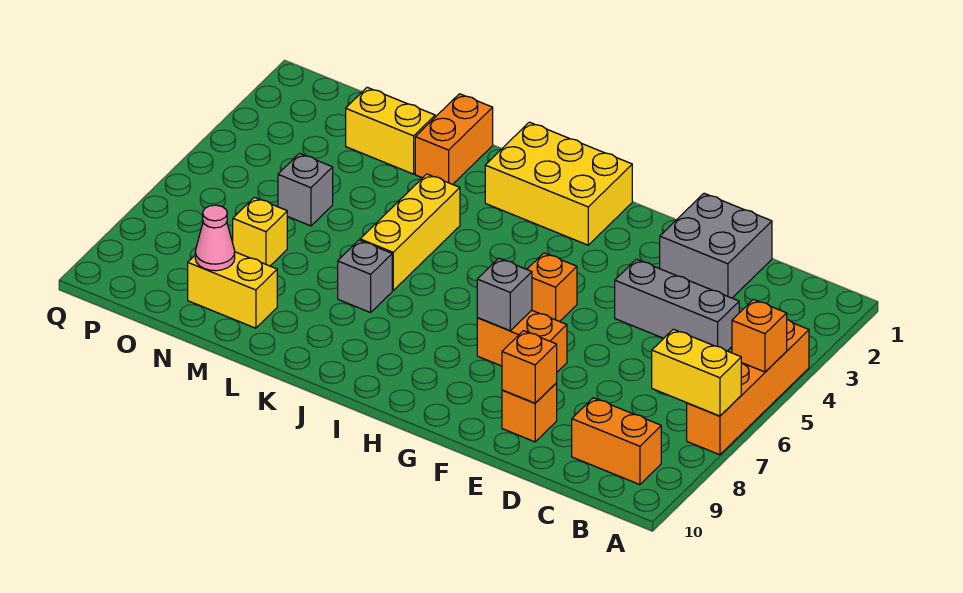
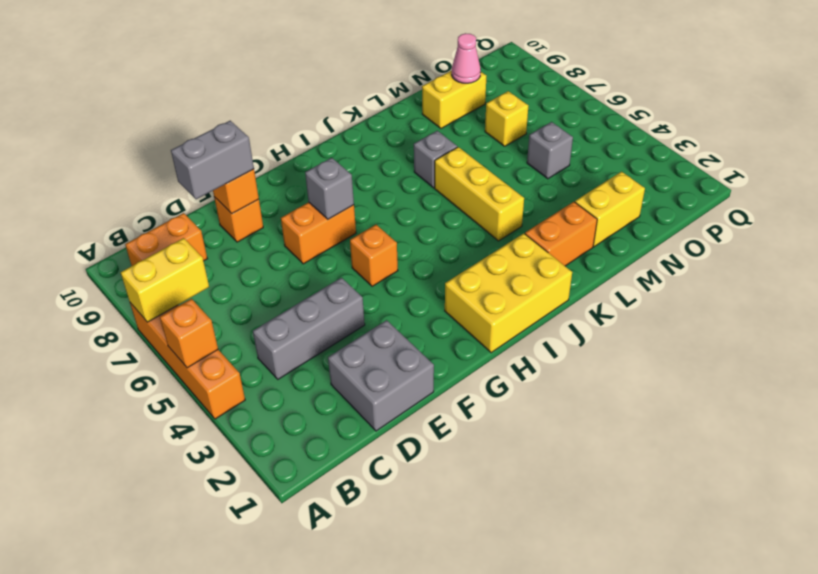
none -> grey brick D9:E9 level 3
orange brick L1:L2 level 1 -> orange brick K2:L2 level 1

